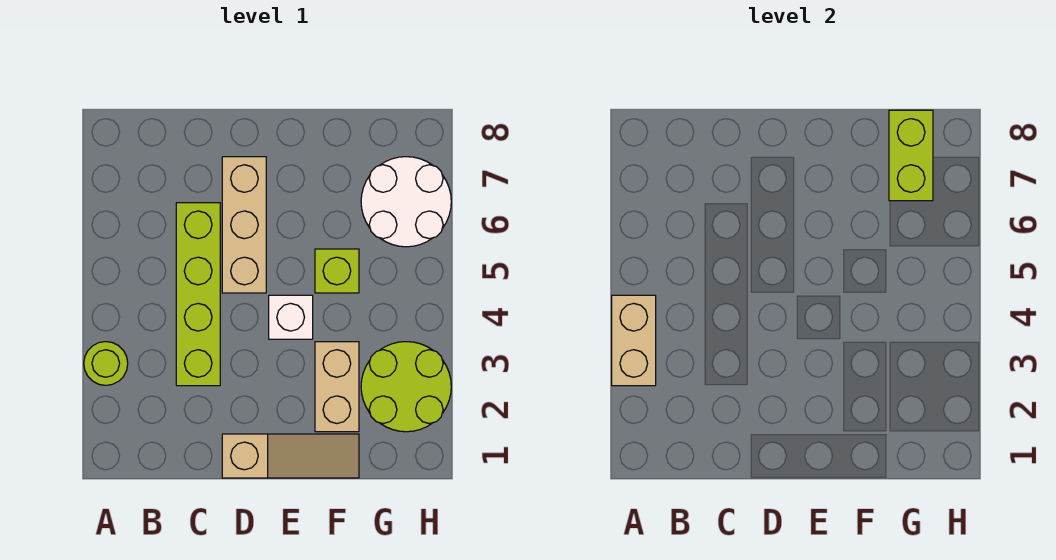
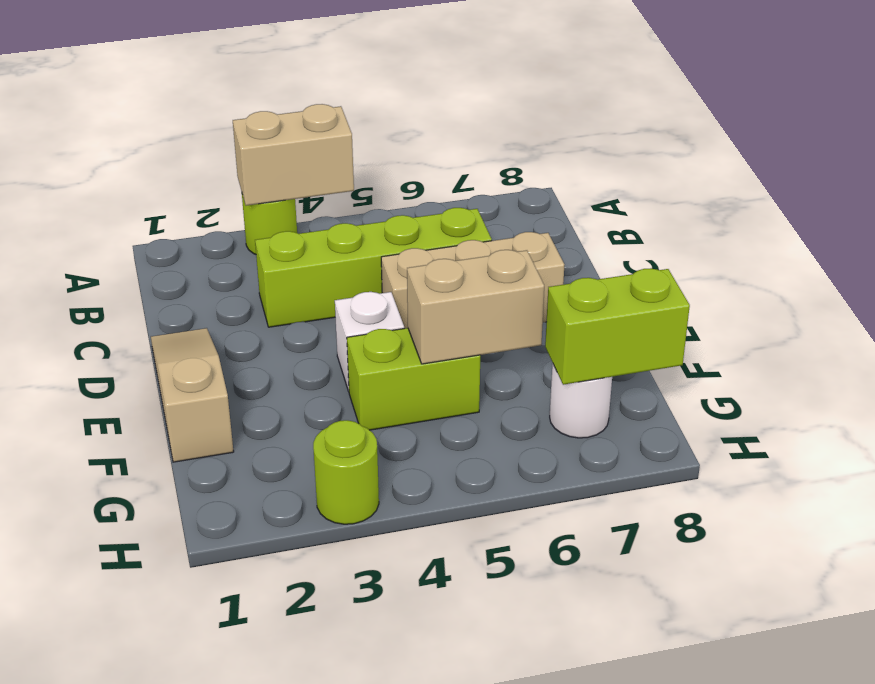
tan slope D1:F1 level 1 top D -> tan slope D1:F1 level 1 top F
tan brick F2:F3 level 1 -> tan brick F5:F6 level 2
lime brick F5 level 1 -> lime brick F4:F5 level 1
lime round brick G2:H3 level 1 -> lime round brick H3 level 1
white round brick G6:H7 level 1 -> white round brick G7 level 1

